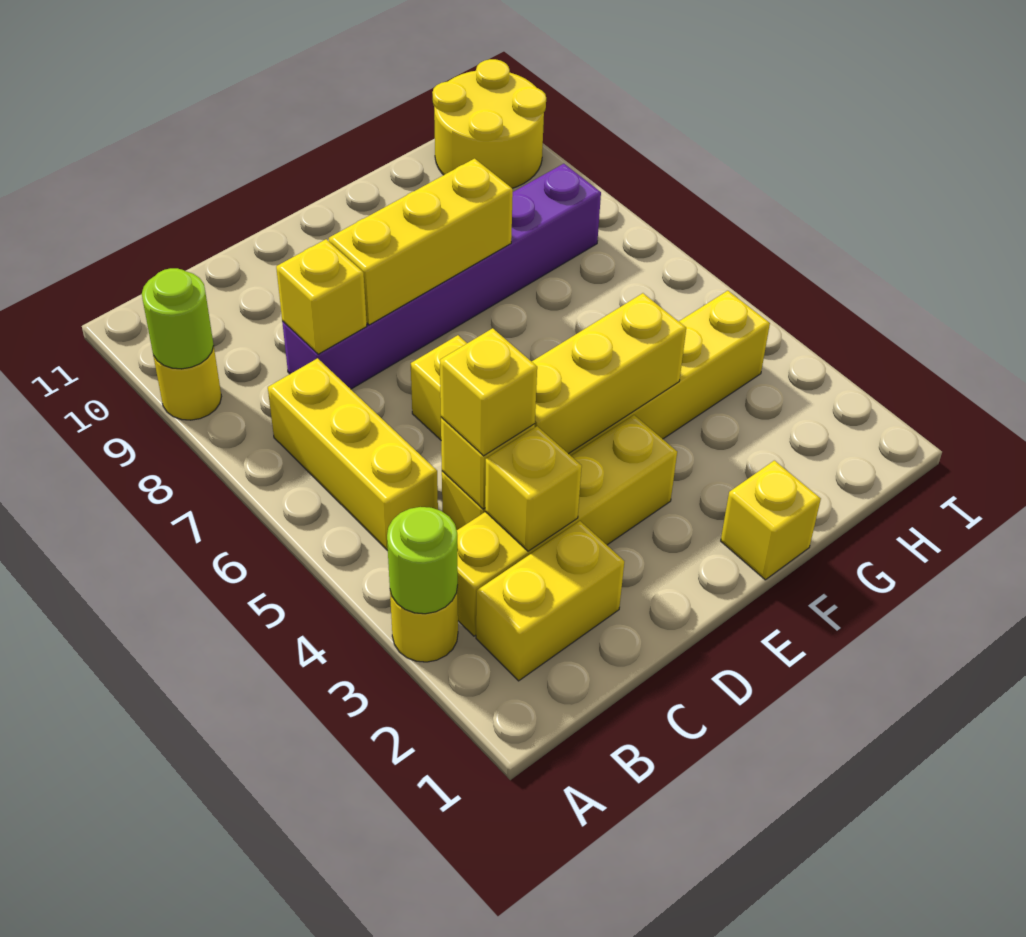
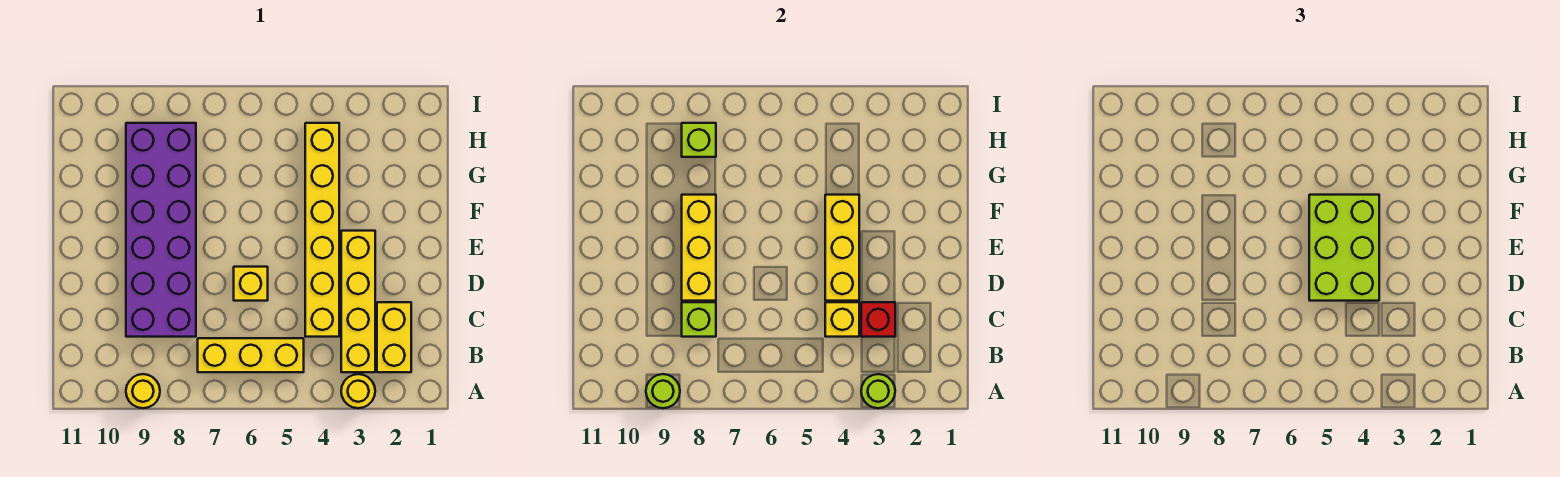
yellow brick C3 level 2 -> red brick C3 level 2
yellow brick C4 level 3 -> none
purple brick C8:H8 level 1 -> purple brick C8:H9 level 1
yellow brick C8 level 2 -> lime brick C8 level 2
none -> lime brick D4:F5 level 3
yellow brick F1 level 1 -> none
none -> lime brick H8 level 2
yellow round brick H10:I11 level 1 -> none

